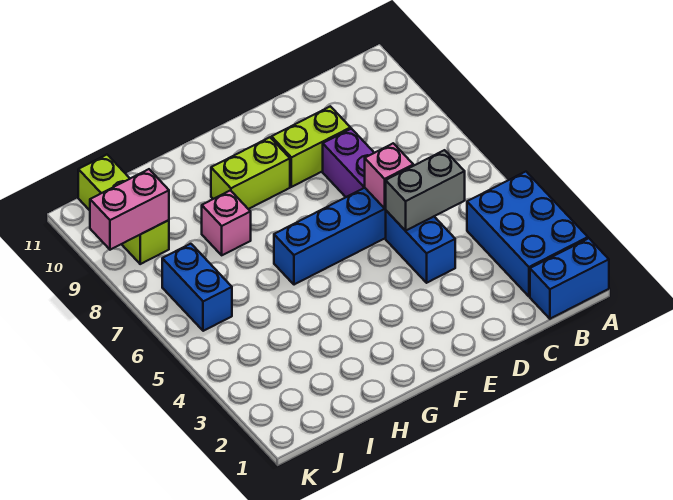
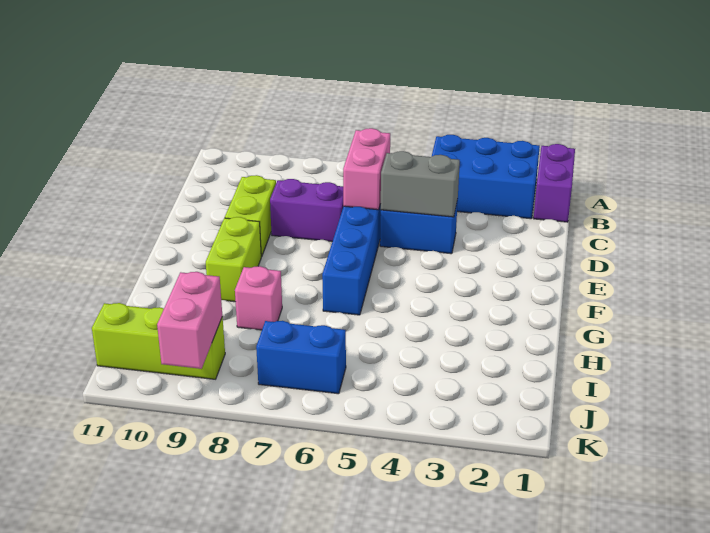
blue brick A1:B1 level 1 -> purple brick A1:B1 level 1
grey brick C5:D5 level 2 -> grey brick D4:D5 level 2
pink brick D6 level 2 -> pink brick C6:D6 level 2

